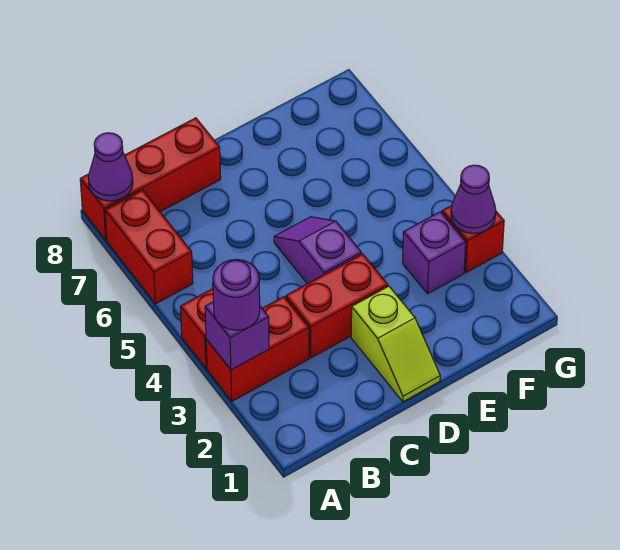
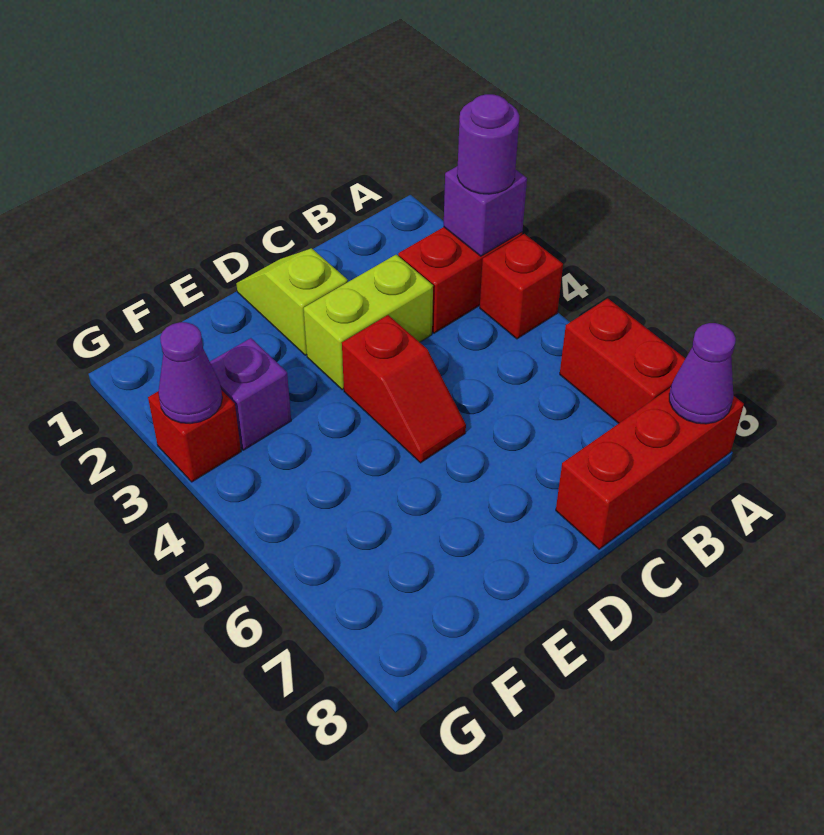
red brick C3:D3 level 1 -> lime brick C3:D3 level 1
purple slope D4:D5 level 1 top 4 -> red slope D4:D5 level 1 top 4

